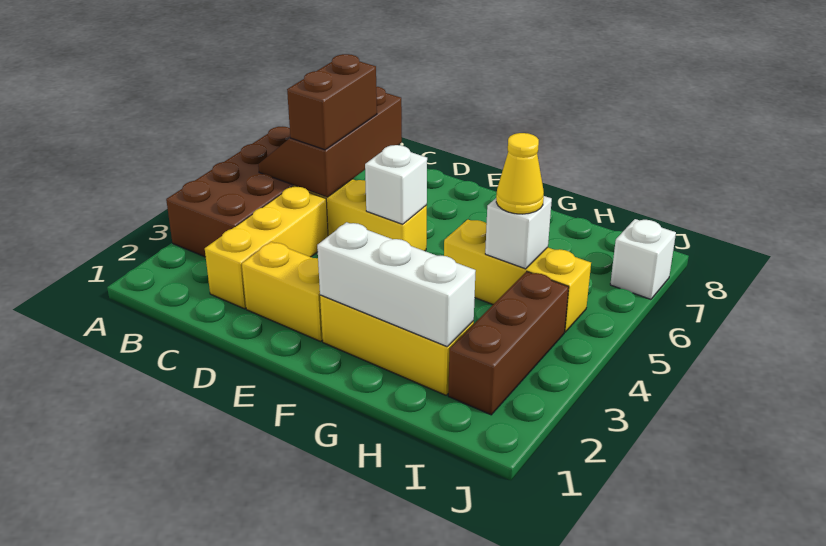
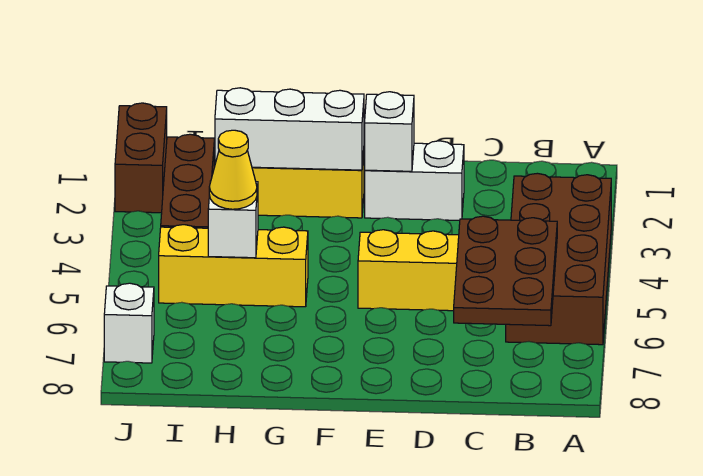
brown slope B5:C7 level 2 top C -> brown plate B5:C7 level 2
yellow brick C2:C4 level 1 -> none
brown brick C5:C6 level 3 -> brown brick J1:J2 level 1
yellow brick D2:E2 level 1 -> white brick D2:E2 level 1
white brick E5 level 2 -> white brick E2 level 2

